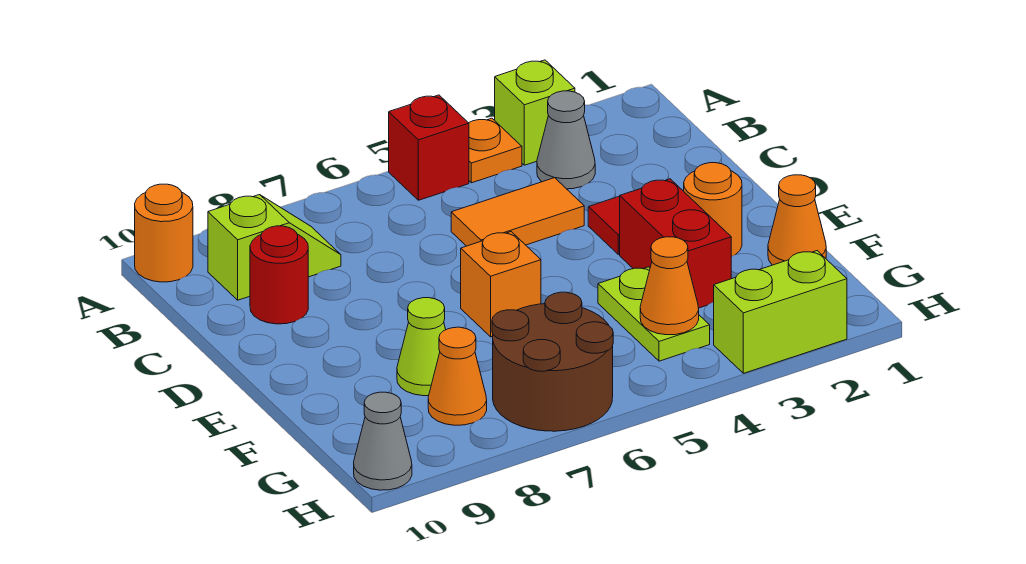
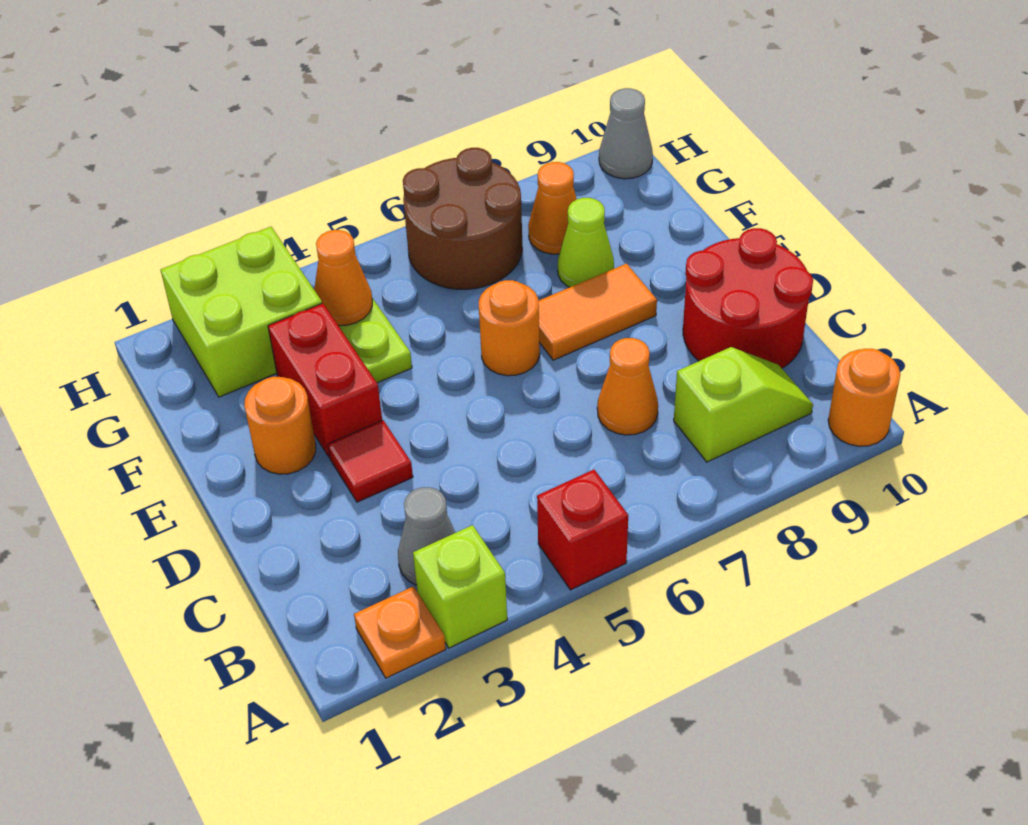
orange plate A4 level 1 -> orange plate A2 level 1
lime slope B8:B9 level 1 top 9 -> lime slope B8:B9 level 1 top 8
orange tile C4:C5 level 1 -> orange tile E7:E8 level 1
red round brick C9 level 1 -> red round brick C9:D10 level 1
orange brick E6 level 1 -> orange round brick E6 level 1
orange cone F1 level 1 -> orange cone C7 level 1
lime brick H2:H3 level 1 -> lime brick G2:H3 level 1

